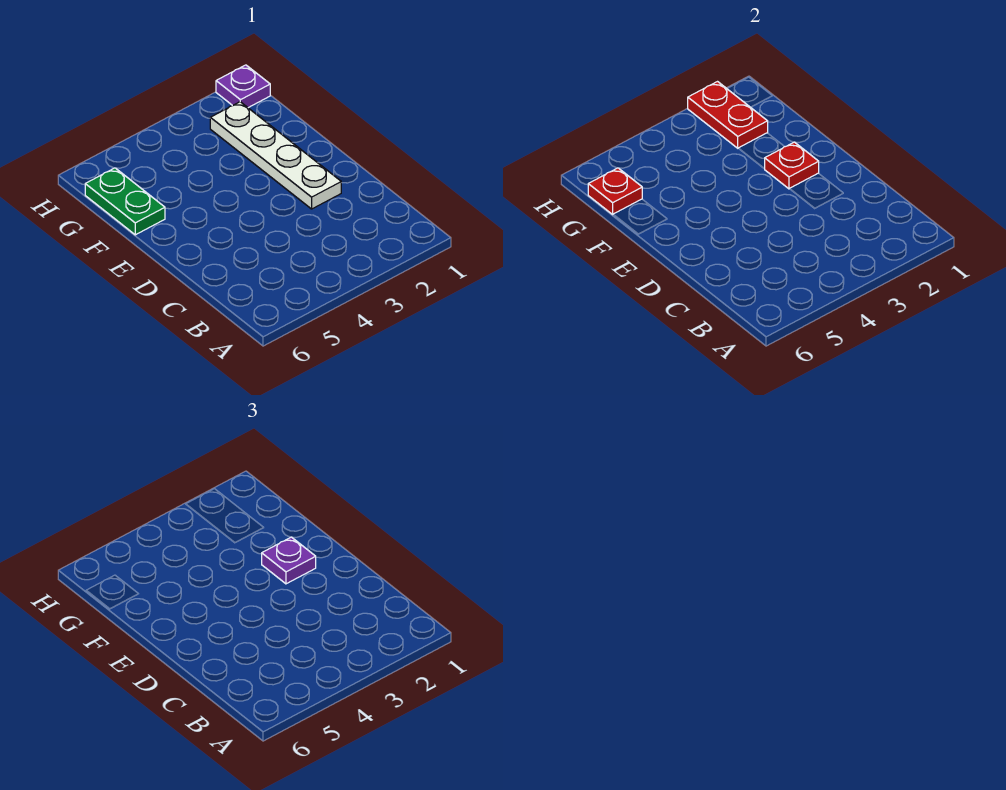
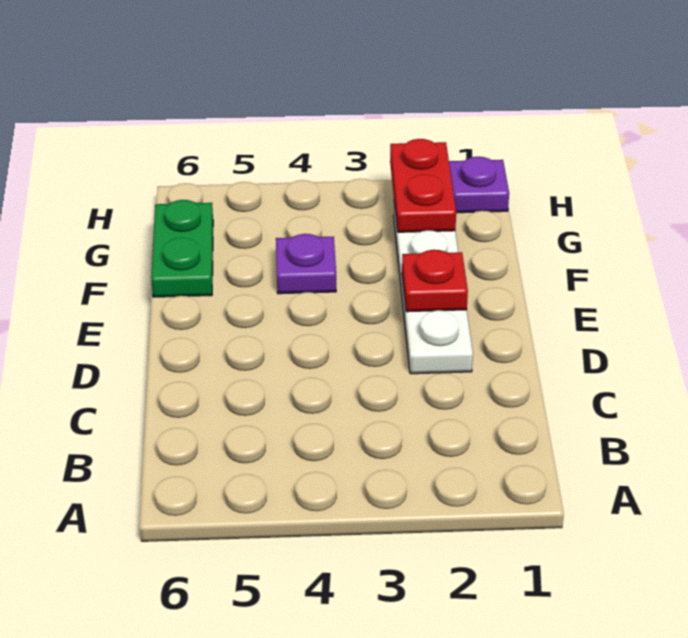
purple plate E2 level 3 -> purple plate F4 level 1
red plate G6 level 2 -> none

